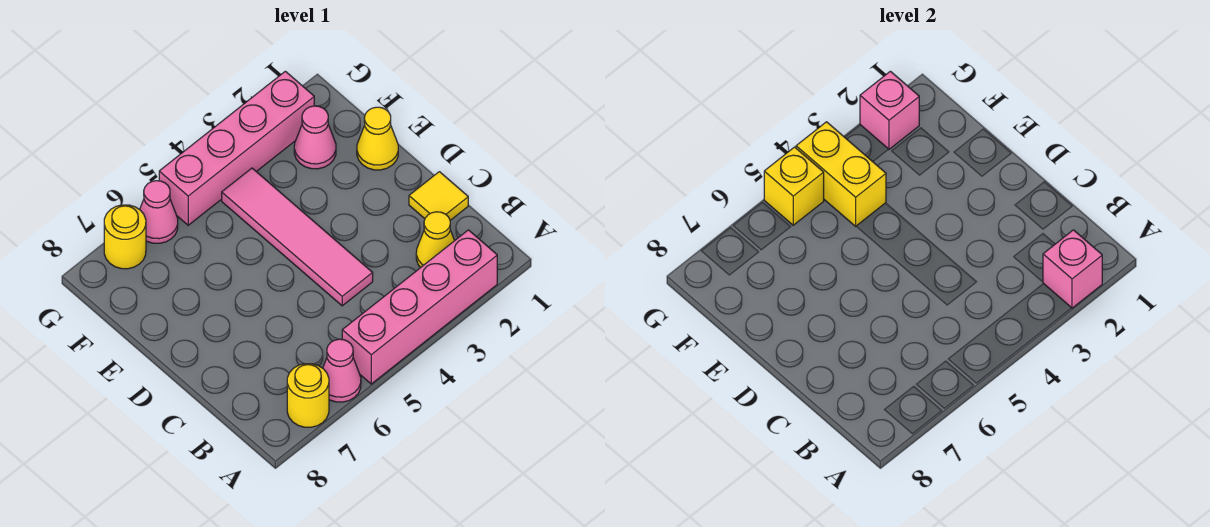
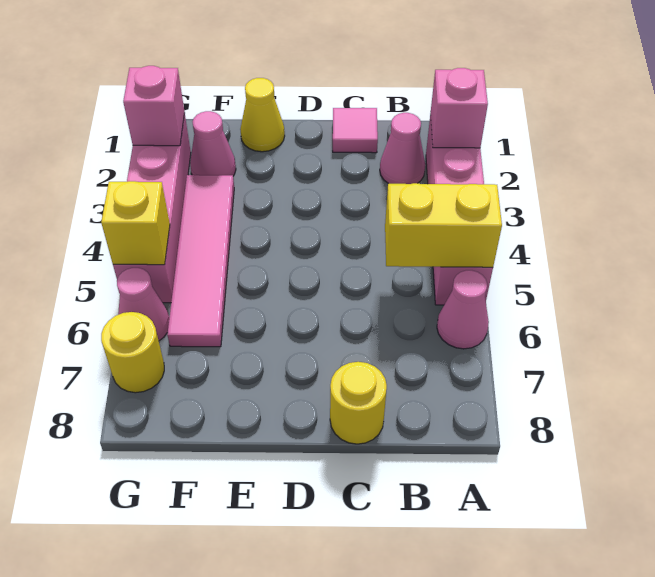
yellow round brick A7 level 1 -> yellow round brick C8 level 1
yellow cone B2 level 1 -> pink cone B2 level 1
yellow tile C1 level 1 -> pink tile C1 level 1
pink tile C4:F4 level 1 -> pink tile F3:F6 level 1
yellow brick F4:G4 level 2 -> yellow brick A5:B5 level 2

